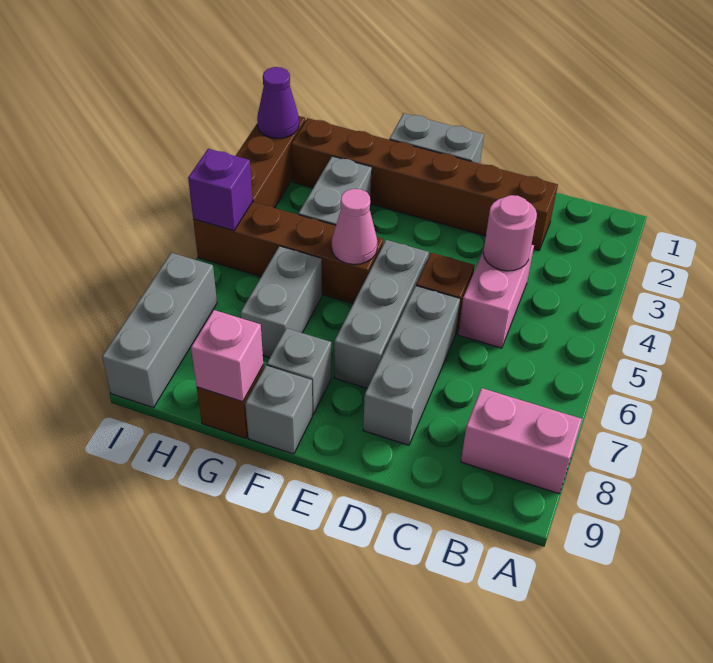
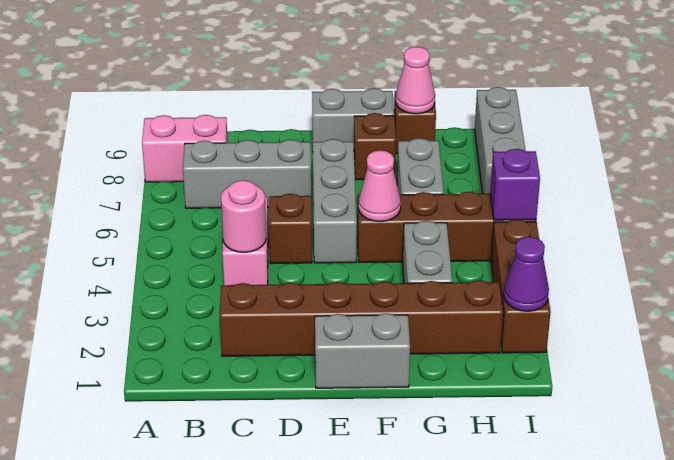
grey brick D6:D8 level 1 -> grey brick B7:D7 level 1
grey brick F8 level 1 -> brown brick F8 level 1
grey brick F9 level 1 -> grey brick E9:F9 level 1
pink brick G9 level 2 -> pink cone G9 level 2

